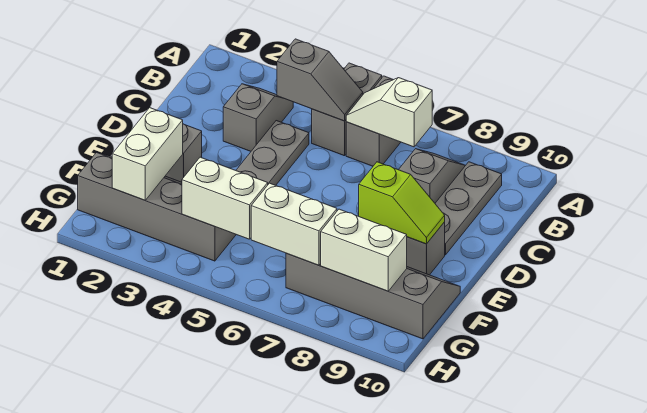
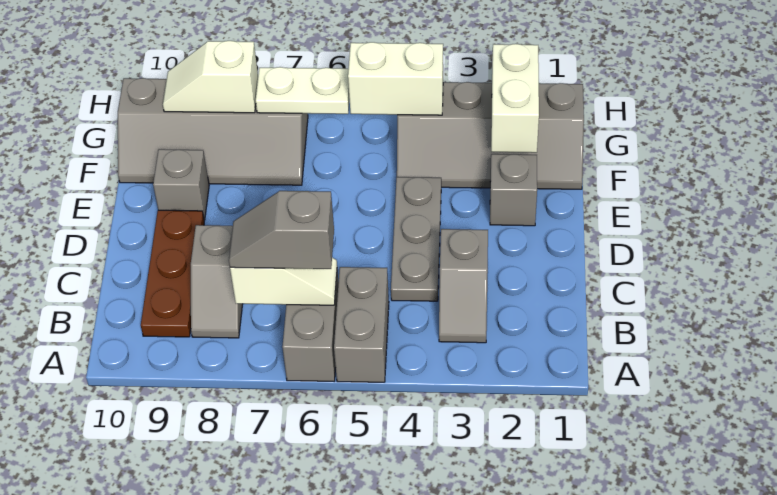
grey slope B4:B5 level 2 top 4 -> grey slope B6:B7 level 3 top 6
grey plate B9:D9 level 1 -> brown plate B9:D9 level 1
lime slope E8:E9 level 2 top 8 -> none
white brick G6:G7 level 2 -> white plate G6:G7 level 2
white brick G8:G9 level 2 -> white slope G8:G9 level 2 top 8

